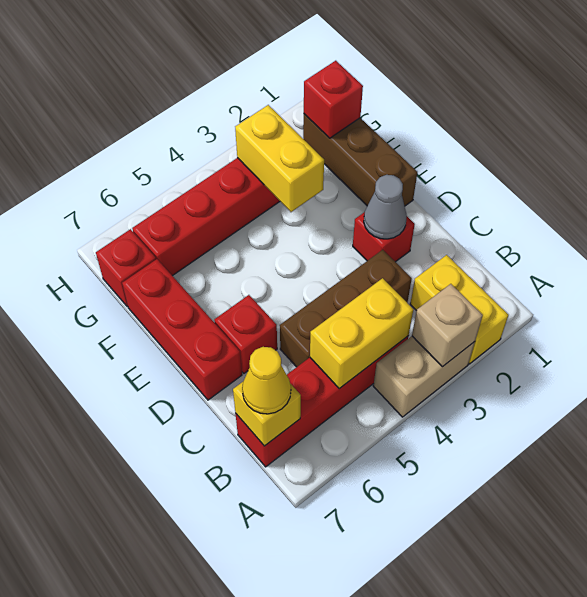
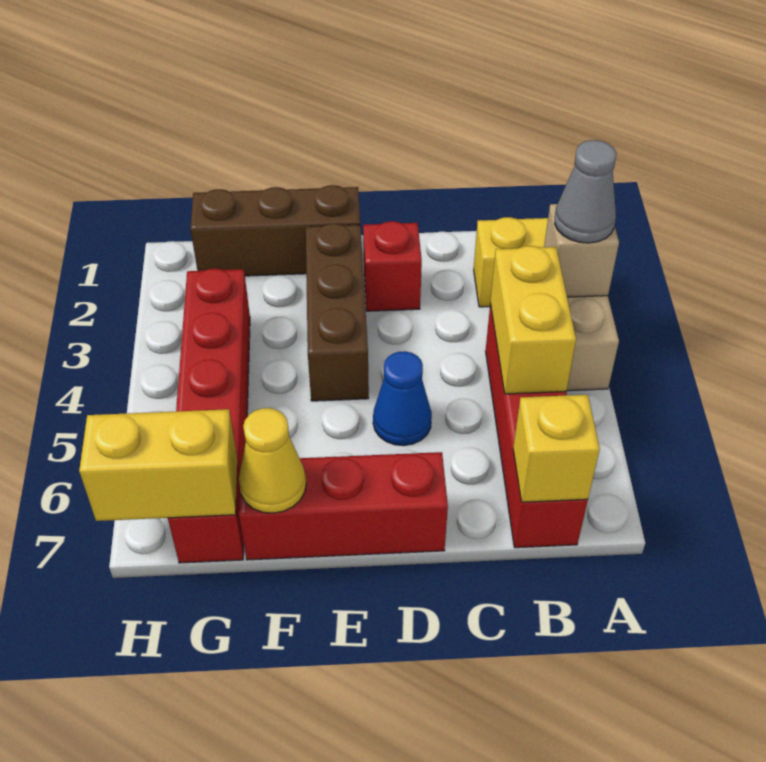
yellow cone B7 level 3 -> yellow cone F7 level 2
brown brick C3:C5 level 1 -> brown brick E2:E4 level 1
grey cone D2 level 2 -> grey cone A3 level 3
none -> blue cone D5 level 1
red brick D6 level 1 -> none
yellow brick F3:G3 level 2 -> yellow brick G7:H7 level 2
red brick G1 level 2 -> none

